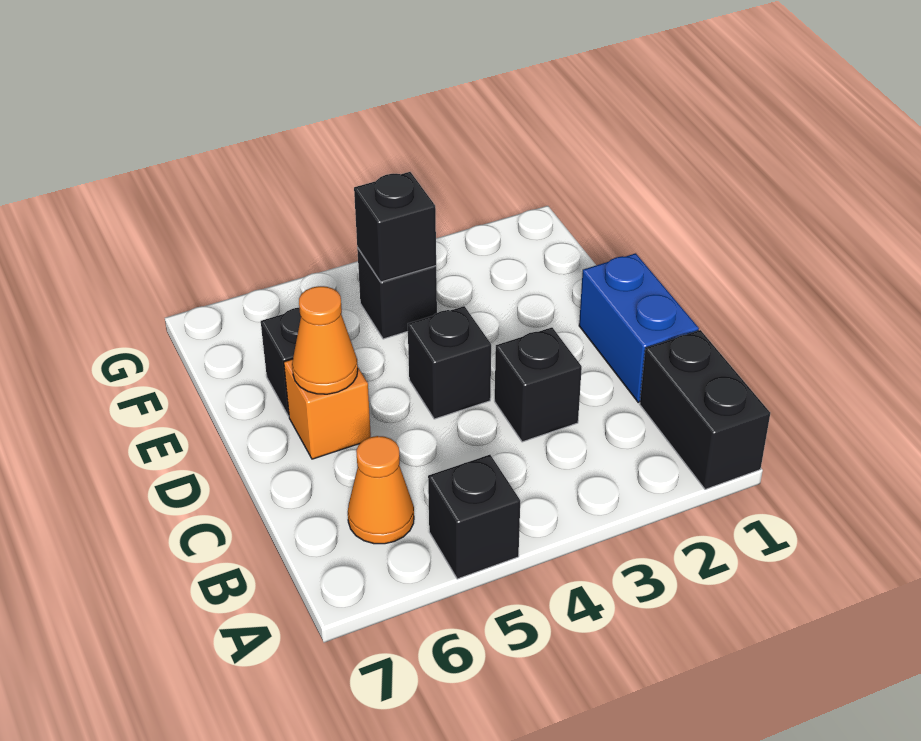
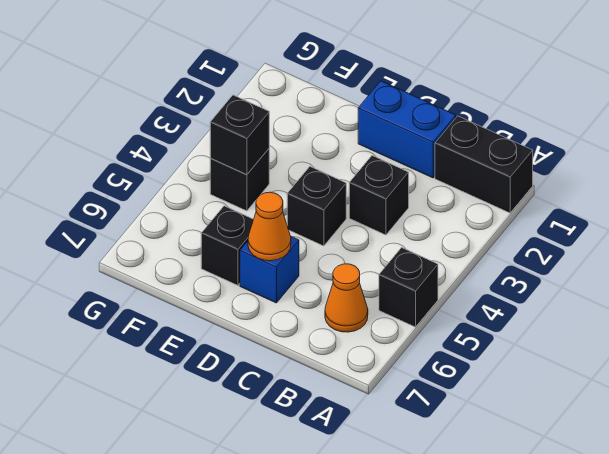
orange brick D6 level 1 -> blue brick D6 level 1

